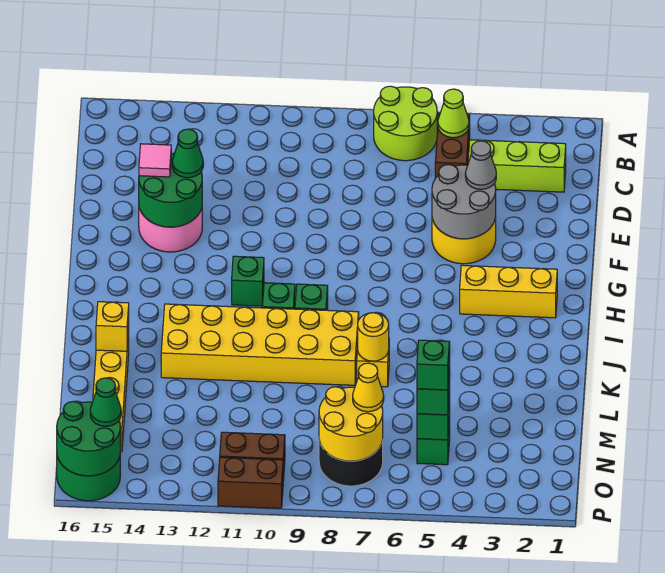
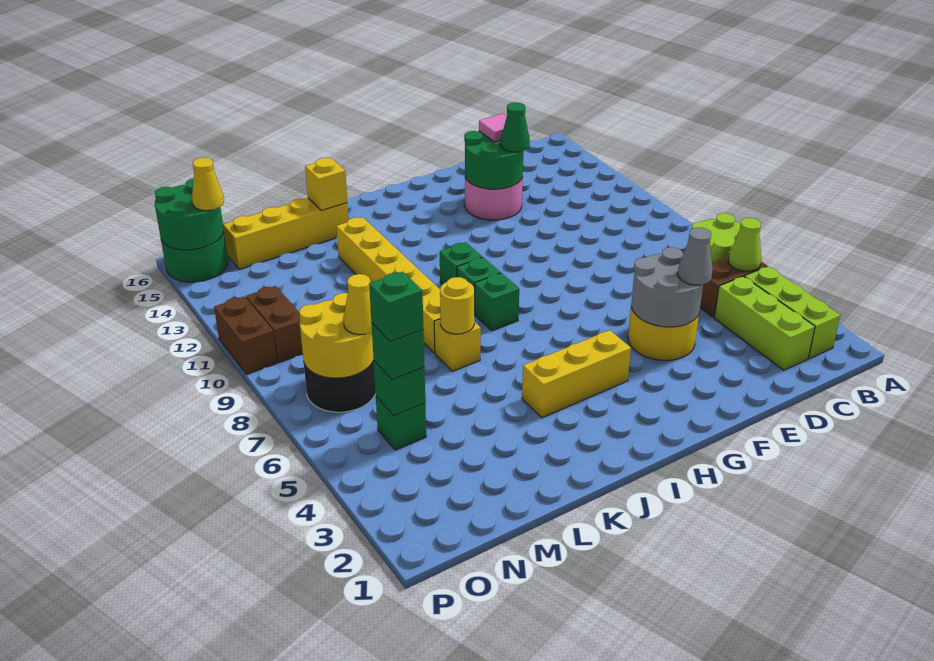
none -> lime brick B2:B4 level 1
yellow brick H2:H4 level 1 -> yellow brick H4:J4 level 1
green brick H11 level 1 -> green brick I8 level 1
yellow brick J8:K13 level 1 -> yellow brick K8:K13 level 1
green cone O15 level 3 -> yellow cone O15 level 3

